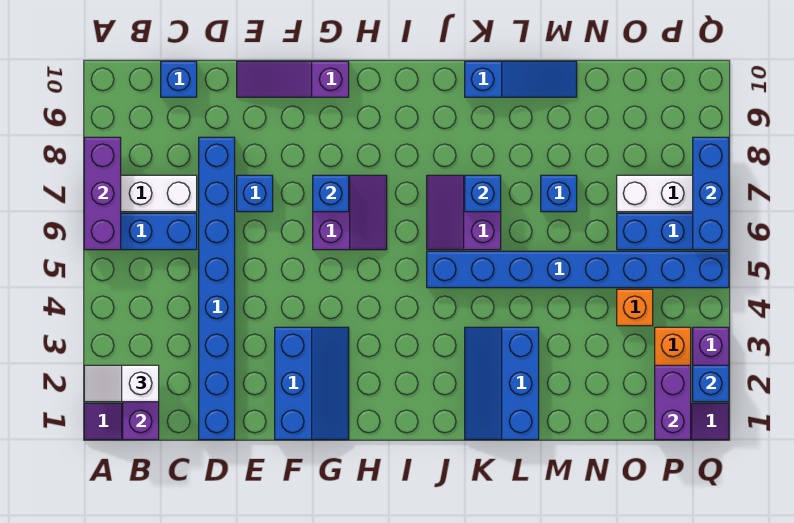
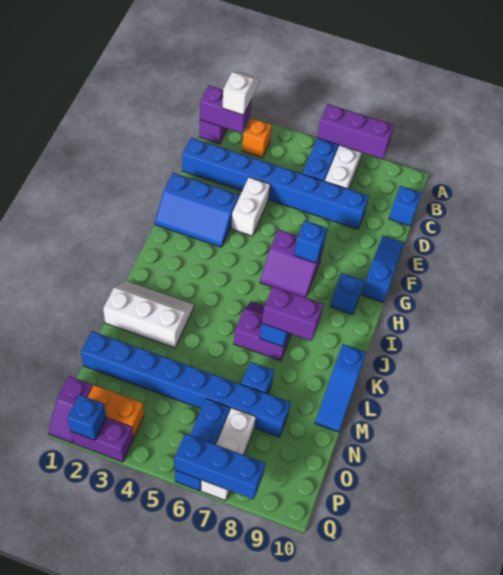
none -> white brick E4:F4 level 1
blue brick E7 level 1 -> blue brick H9 level 1
purple slope E10:G10 level 1 top G -> blue slope E10:G10 level 1 top G
blue brick J5:Q5 level 1 -> blue brick N1:N8 level 1
blue slope K1:L3 level 1 top L -> white slope K1:L3 level 1 top L
orange brick O4 level 1 -> orange brick B3 level 1
purple brick P1:P2 level 2 -> purple brick K7:K8 level 3

